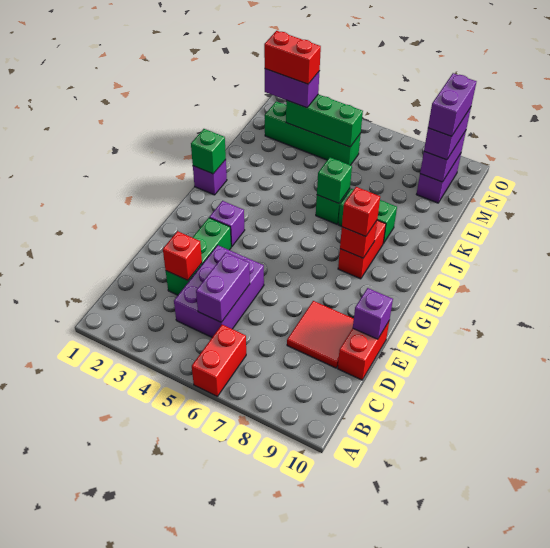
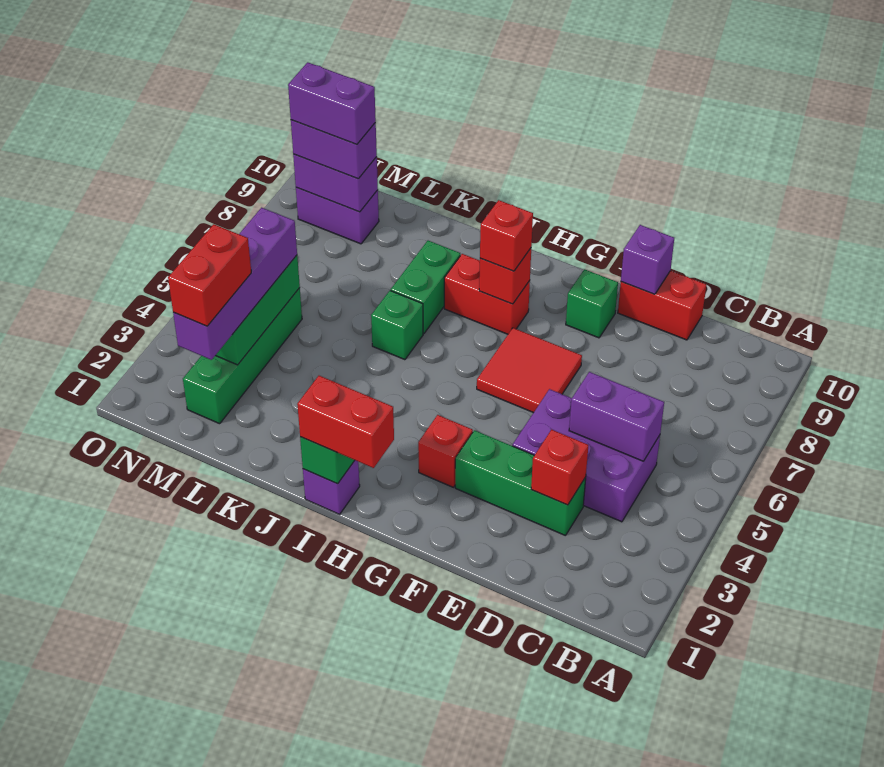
red brick A6:B6 level 1 -> red brick H1:I1 level 3
red tile D8:E9 level 1 -> red tile F6:G7 level 1
purple brick G3 level 1 -> red brick G3 level 1
green brick J6 level 2 -> green brick F9 level 1
purple brick M2:M3 level 3 -> purple brick M2:M5 level 3

